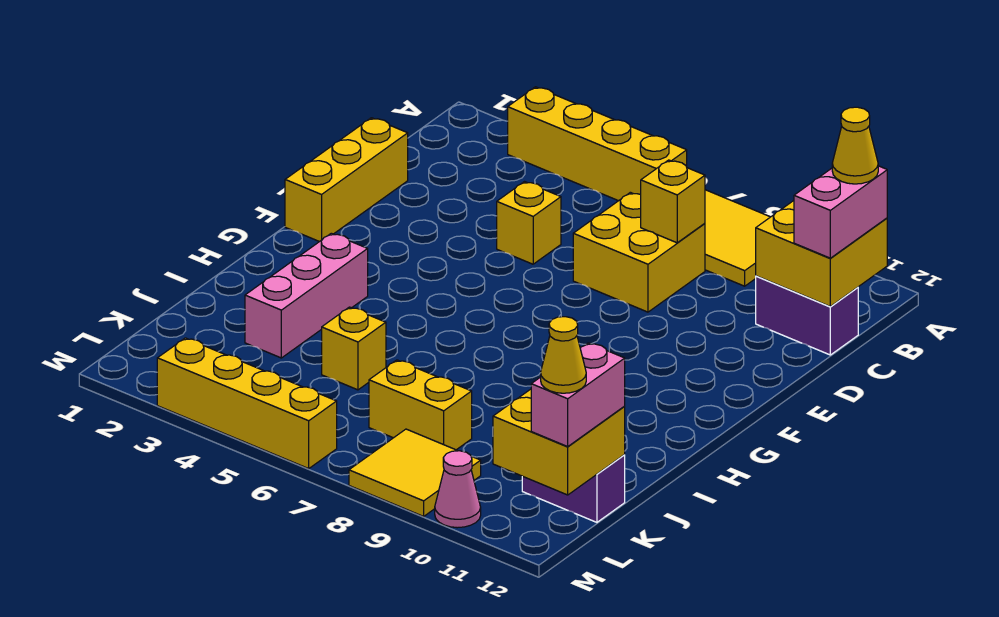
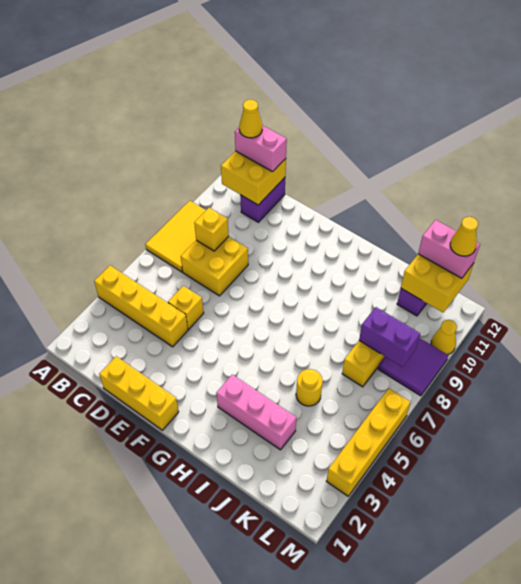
yellow brick A3:A6 level 1 -> yellow brick A4:D4 level 1
yellow brick J5 level 1 -> yellow round brick J5 level 1
none -> purple brick K8:L8 level 2
yellow tile L8:M9 level 1 -> purple tile L8:M9 level 1
pink cone M10 level 1 -> yellow cone M10 level 1

